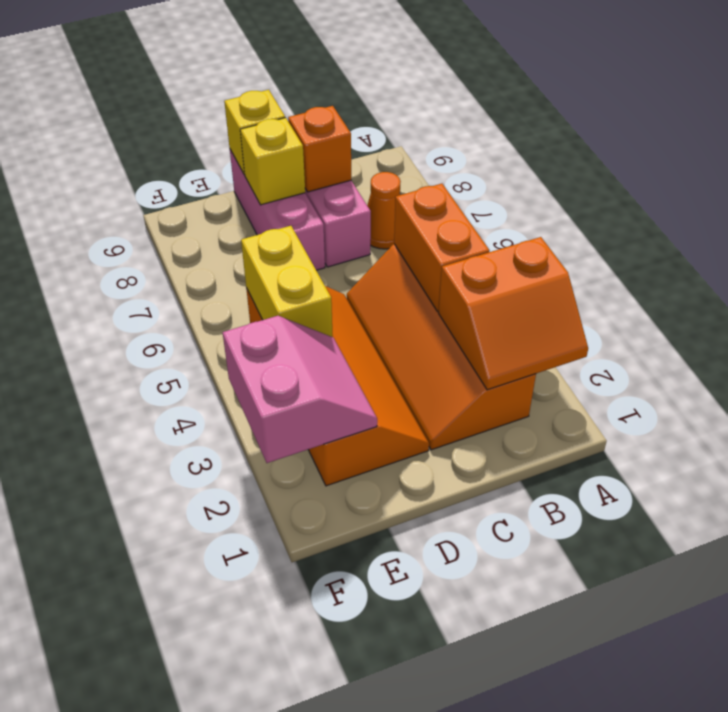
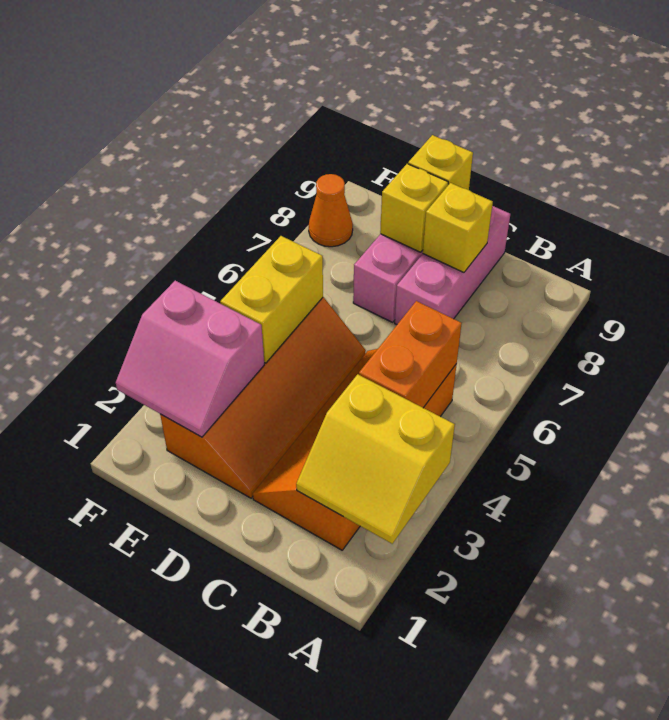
orange slope A2:B3 level 2 top 3 -> yellow slope A2:B3 level 2 top 3
orange cone B7 level 1 -> orange cone F8 level 1
orange brick C8 level 2 -> yellow brick C8 level 2
pink slope E2:F3 level 2 top F -> pink slope E2:F3 level 2 top 3

